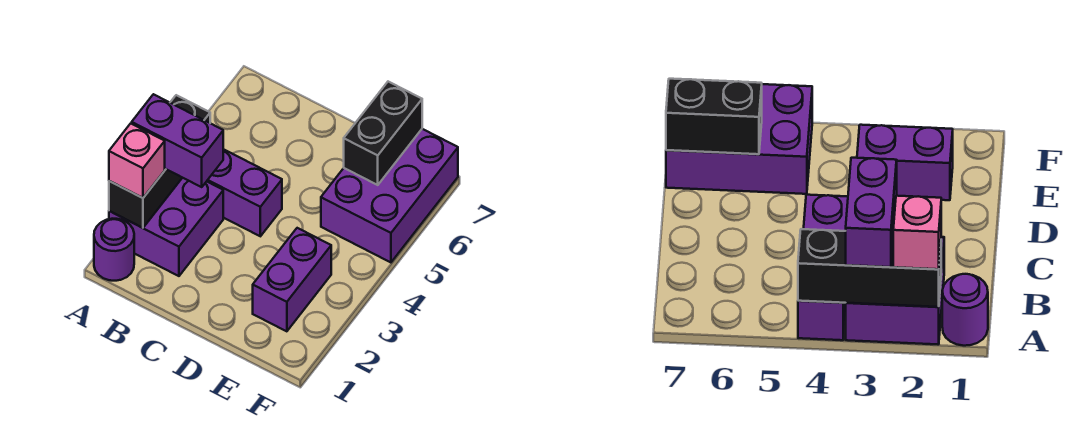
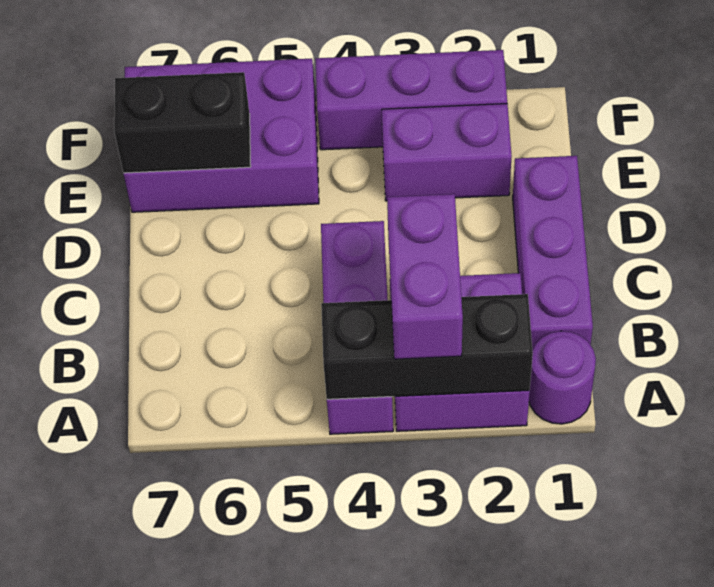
pink brick A2 level 3 -> none
none -> purple brick B1:D1 level 1
none -> purple brick F2:F4 level 1

